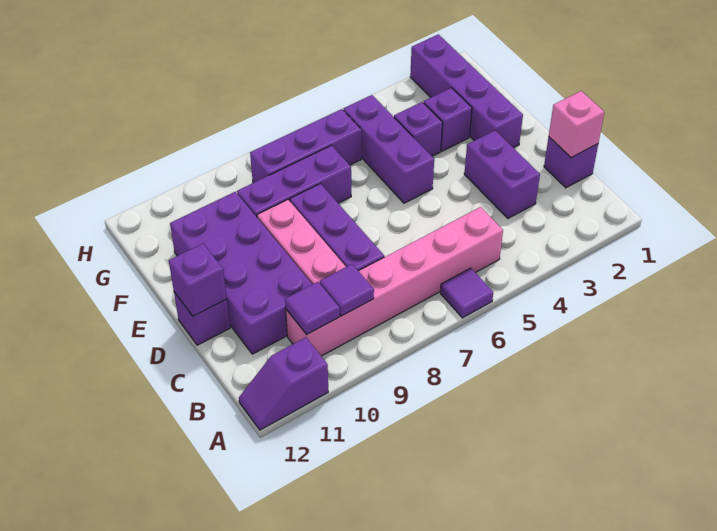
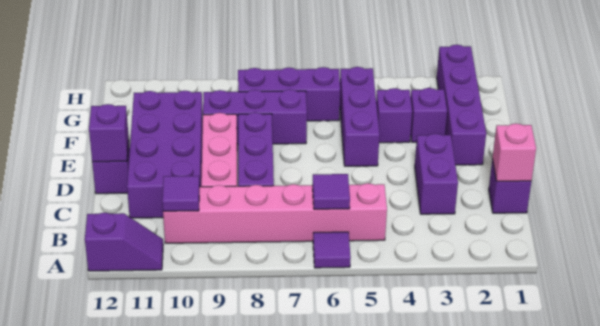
purple slope A11:A12 level 1 top 11 -> purple slope A11:A12 level 1 top 12
purple tile B9 level 2 -> purple tile B6 level 2

